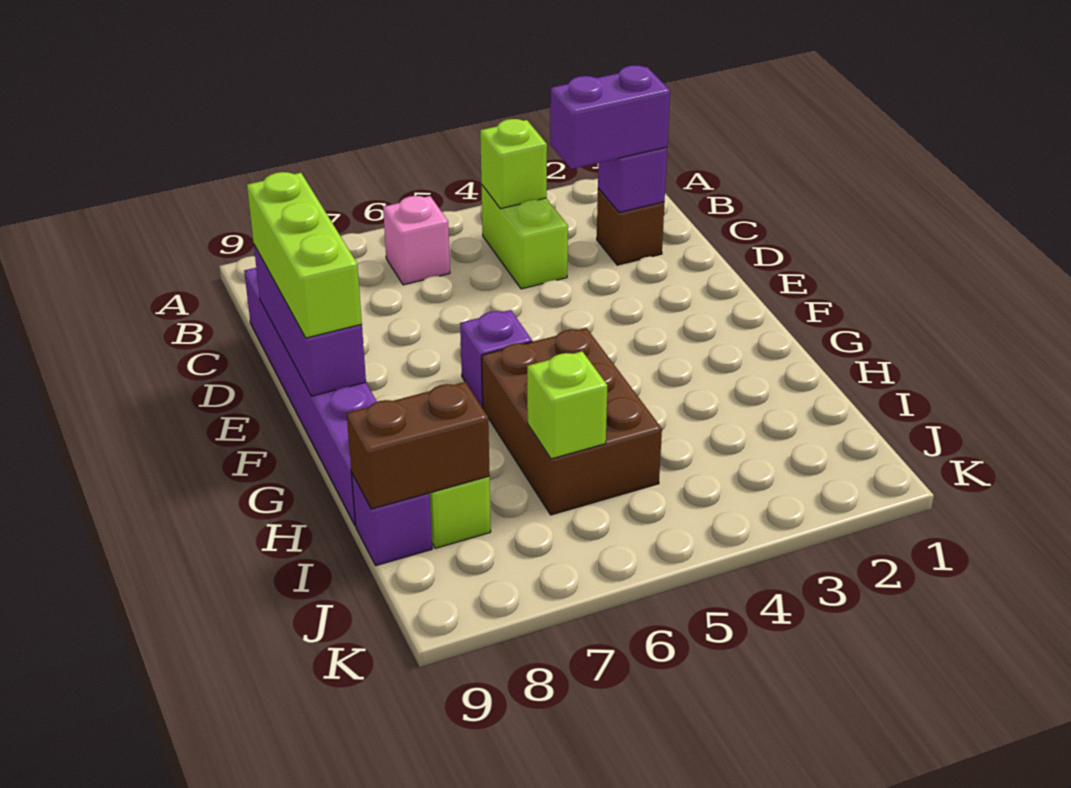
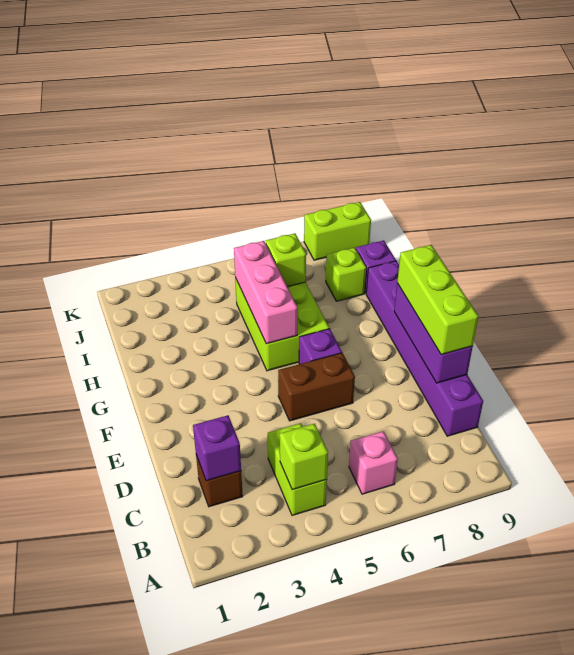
purple brick C2:C3 level 3 -> none
brown brick G5:I6 level 1 -> lime brick G5:I6 level 1
none -> pink brick G5:I5 level 2
brown brick I8:I9 level 2 -> brown brick E5:E6 level 1
none -> lime brick K8:K9 level 1

